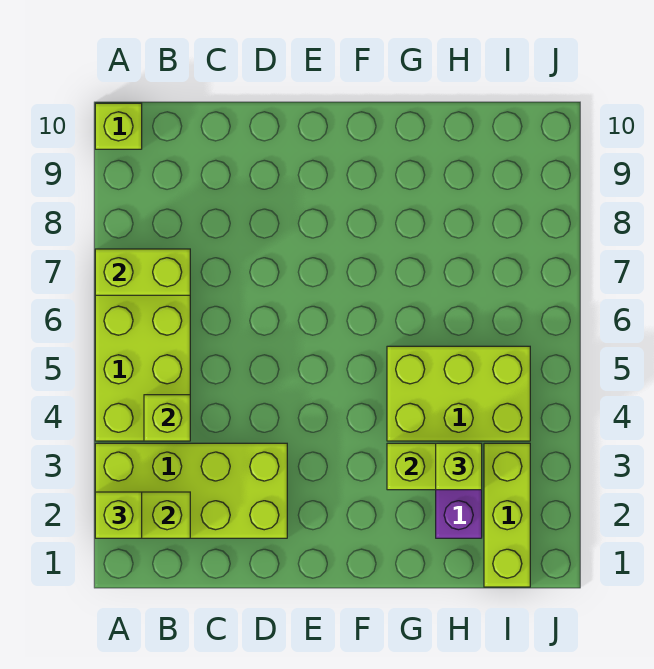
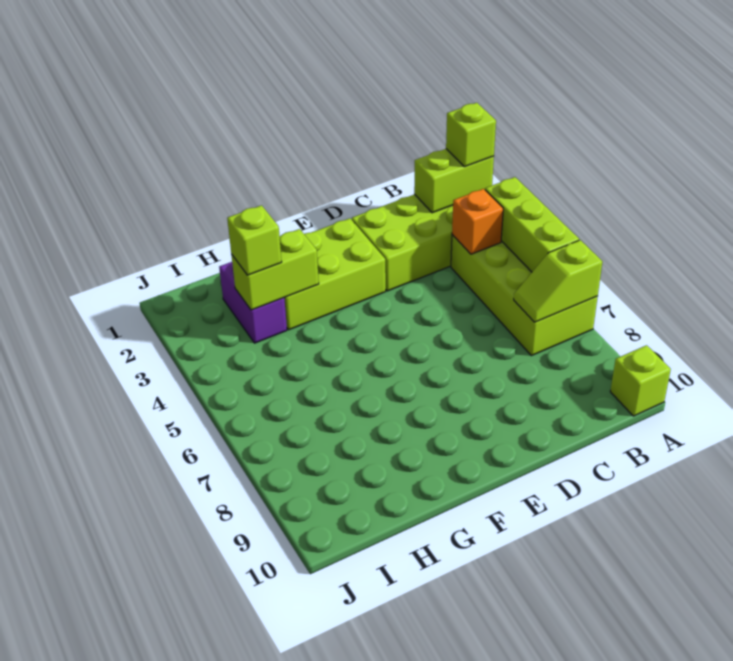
lime brick A7:B7 level 2 -> lime slope A7:B7 level 2 top A
lime brick B4 level 2 -> orange brick B4 level 2
lime brick G4:I5 level 1 -> lime brick E2:G3 level 1
lime brick I1:I3 level 1 -> lime brick A4:A6 level 2

